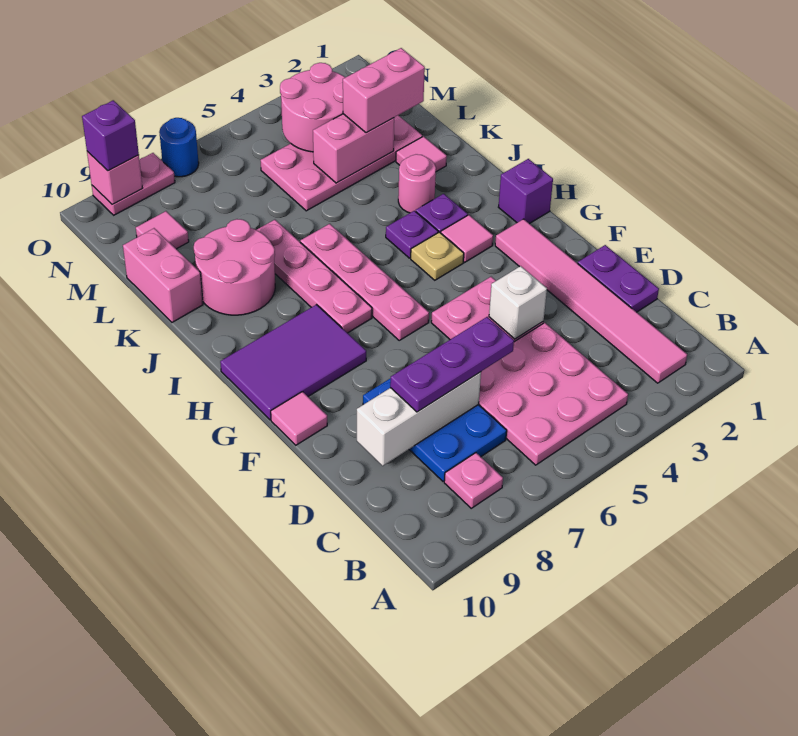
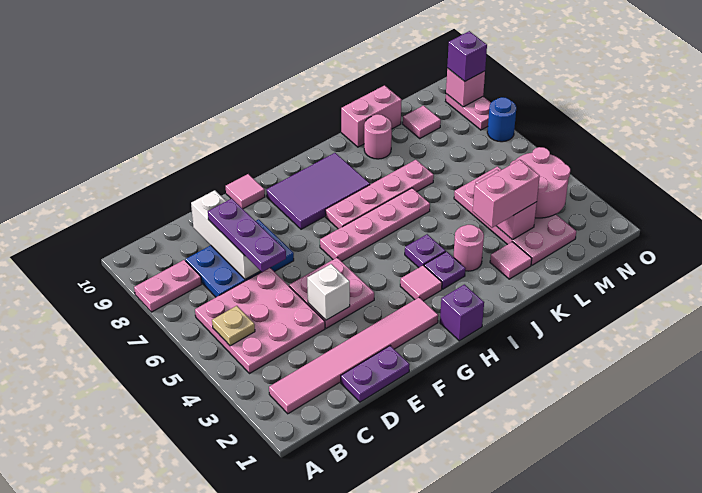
pink plate B8 level 1 -> pink plate A8:B8 level 1
purple tile G8:H10 level 1 -> purple tile G8:I9 level 1
tan plate H4 level 1 -> tan plate B5 level 2
pink round brick J8:K9 level 1 -> pink round brick K9 level 1
pink brick L2:L3 level 3 -> pink brick K3:L3 level 3

